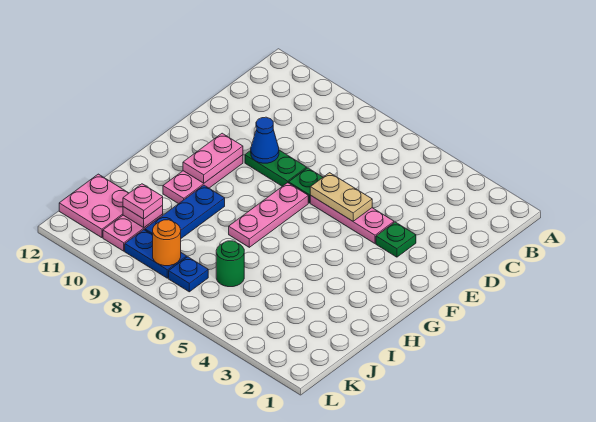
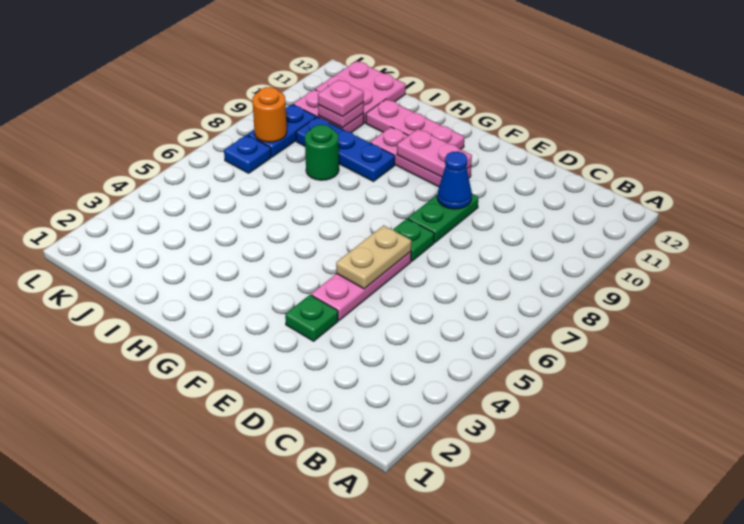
pink plate F7:H7 level 1 -> pink plate G11:I11 level 1
green round brick J6 level 1 -> green round brick I8 level 1

